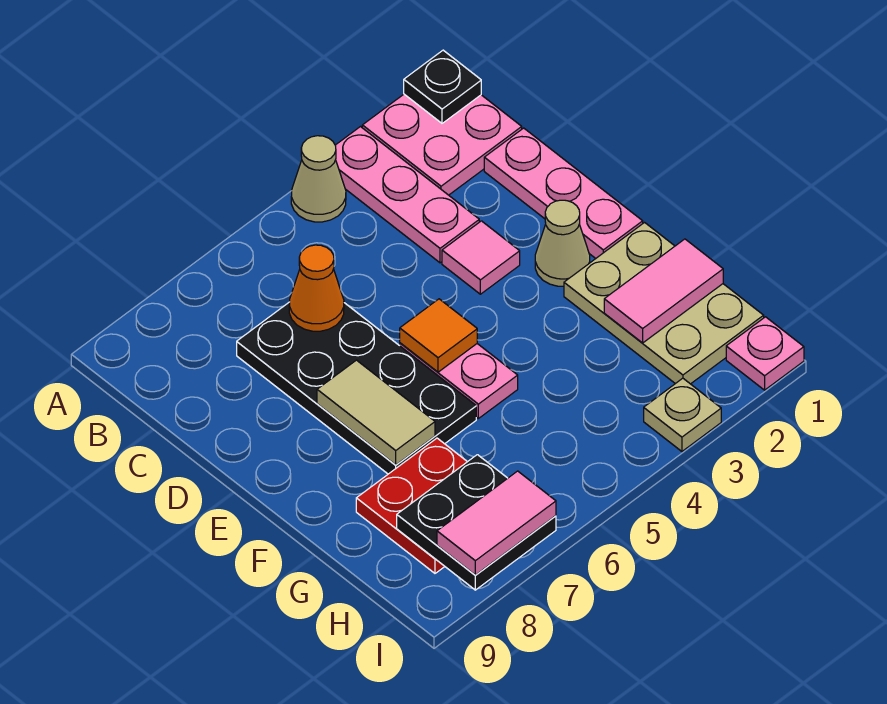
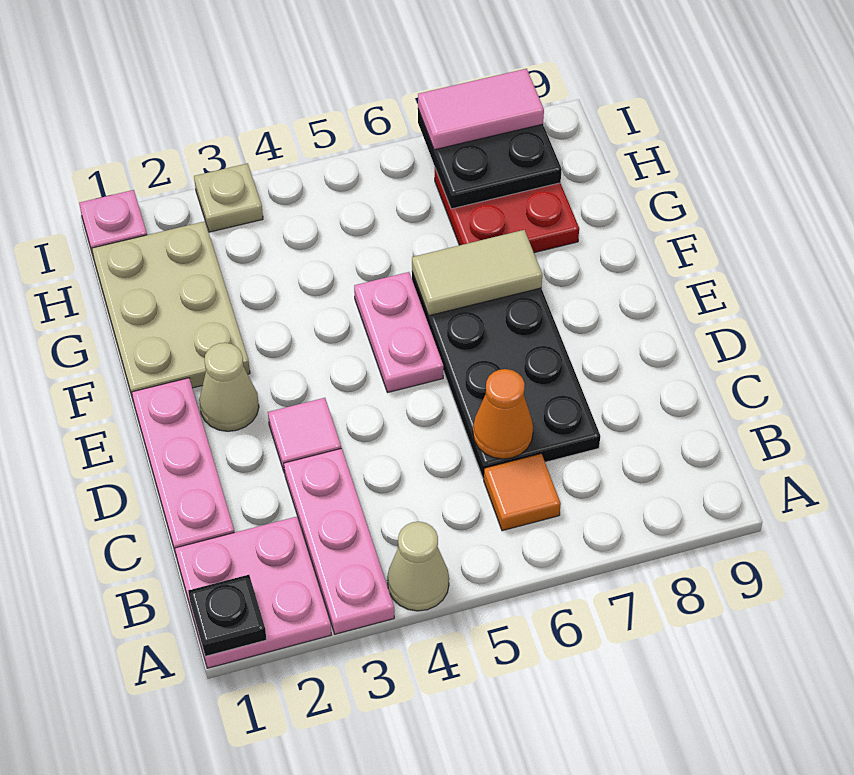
orange tile E5 level 2 -> orange tile B6 level 1
tan tile E7:F7 level 2 -> tan tile F6:F7 level 2
pink tile G1:G2 level 2 -> none

